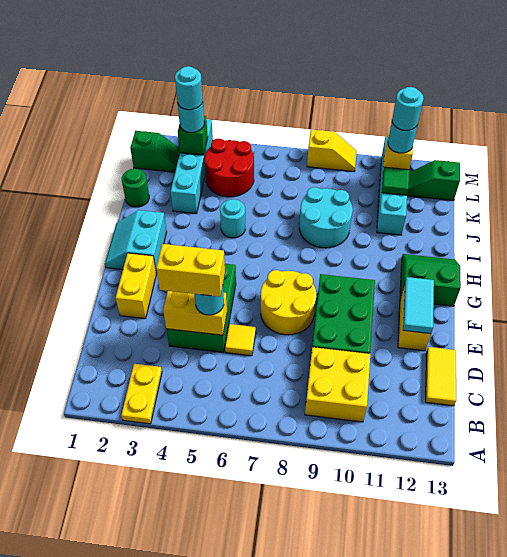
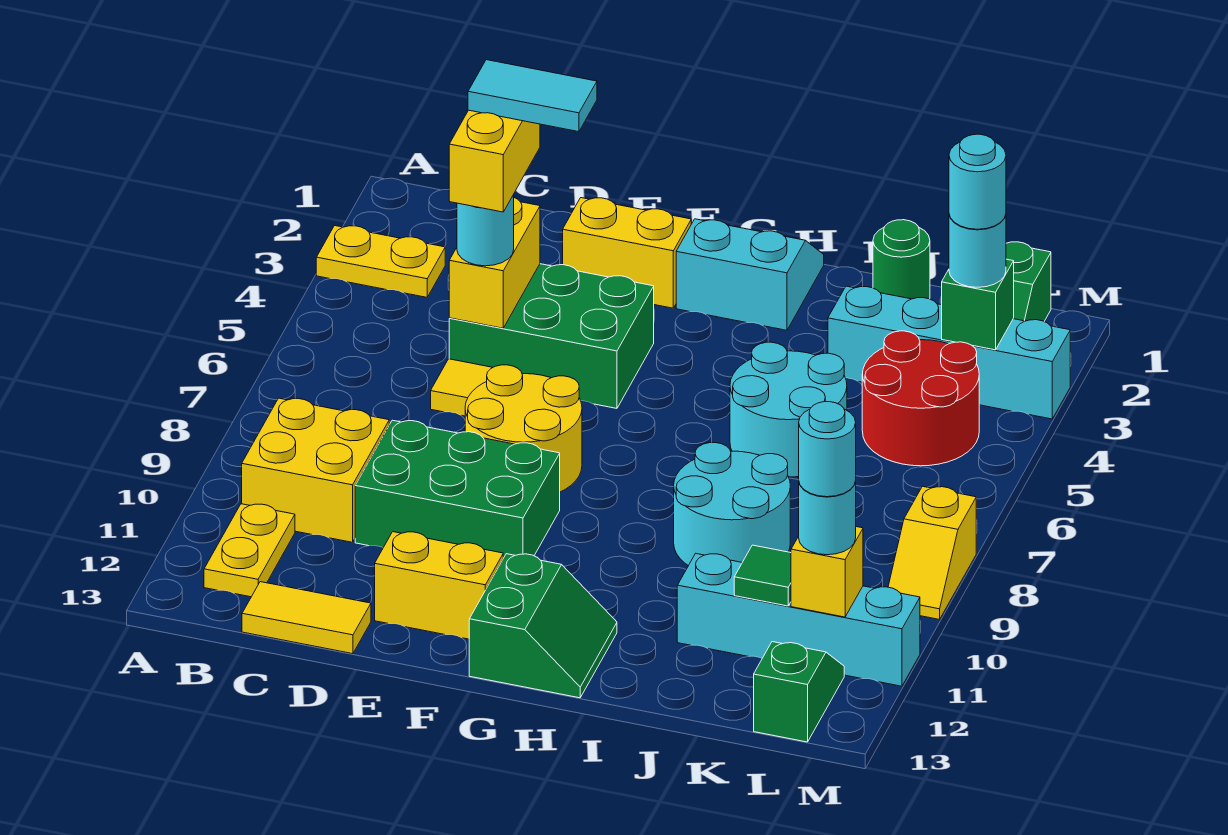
none -> yellow plate B11:B12 level 1
cyan tile E12:F12 level 2 -> cyan tile D4:E4 level 5
cyan round brick I5 level 1 -> cyan round brick I5:J6 level 1

